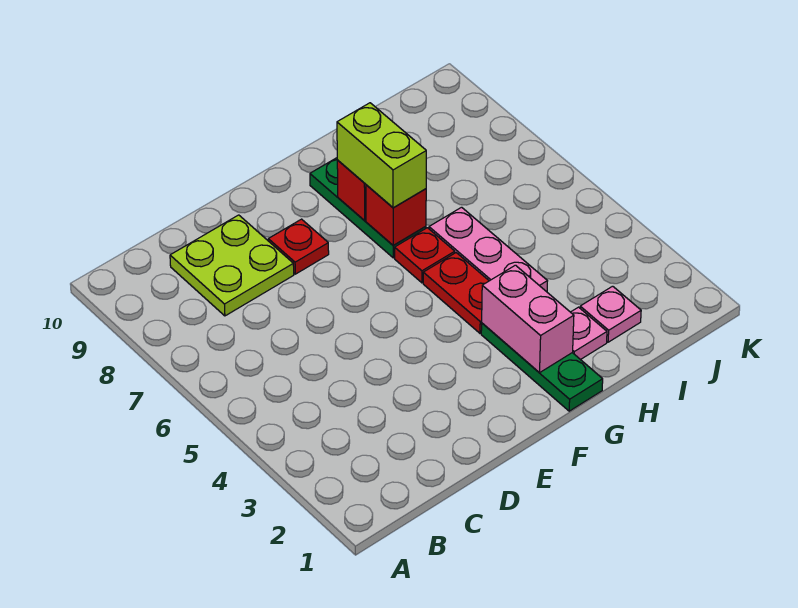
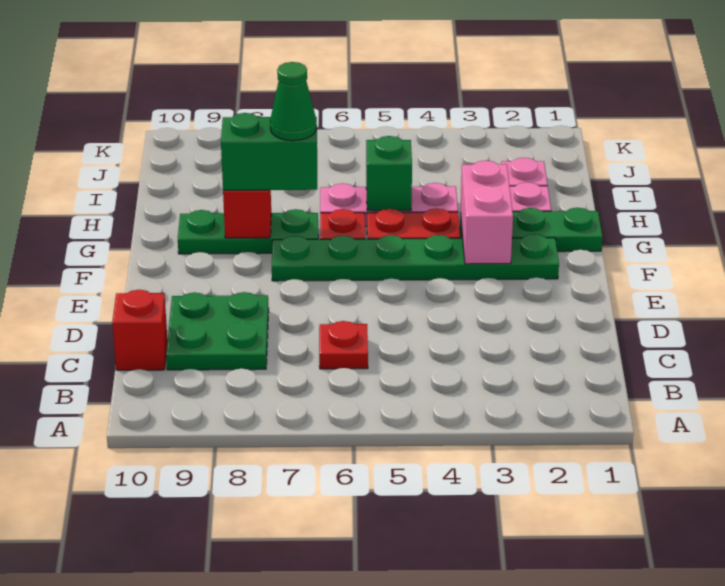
lime plate C8:D9 level 1 -> green plate C8:D9 level 1
red plate E8 level 1 -> red plate C6 level 1
none -> green plate F2:F7 level 1
pink brick G2:G3 level 2 -> pink brick F3:G3 level 2
red brick G7 level 2 -> red brick C10 level 1
lime brick G7:G8 level 3 -> green brick G7:G8 level 3
none -> green cone G7 level 4
none -> green brick H5 level 2

